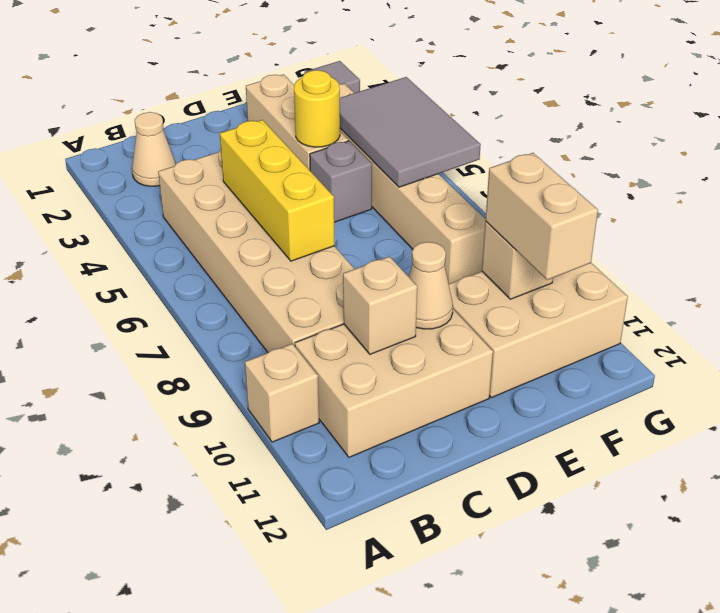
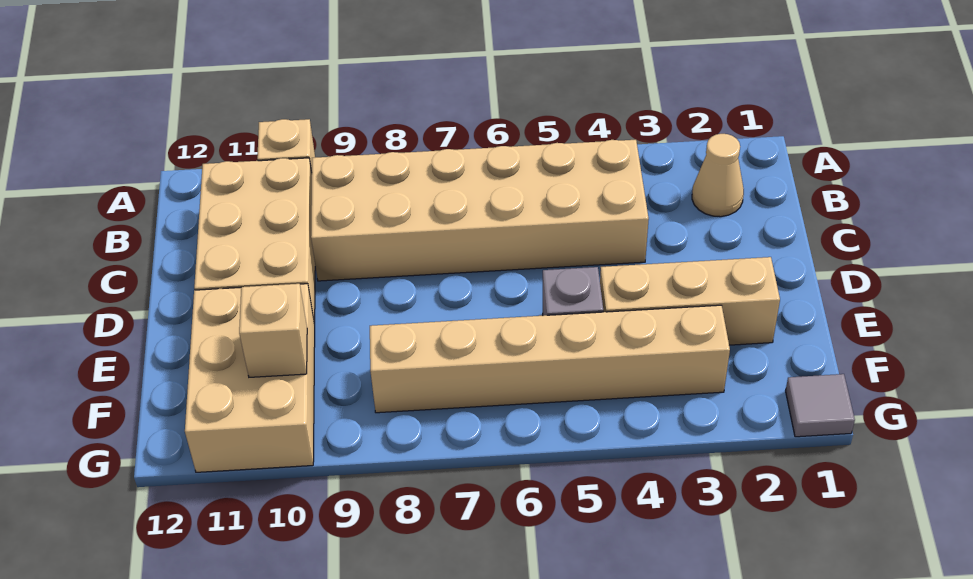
yellow brick C5:C7 level 2 -> none
tan brick C10 level 2 -> none
tan cone D10 level 2 -> none
yellow round brick E4 level 2 -> none
grey tile F4:G6 level 2 -> none
tan brick F10:F11 level 3 -> none

